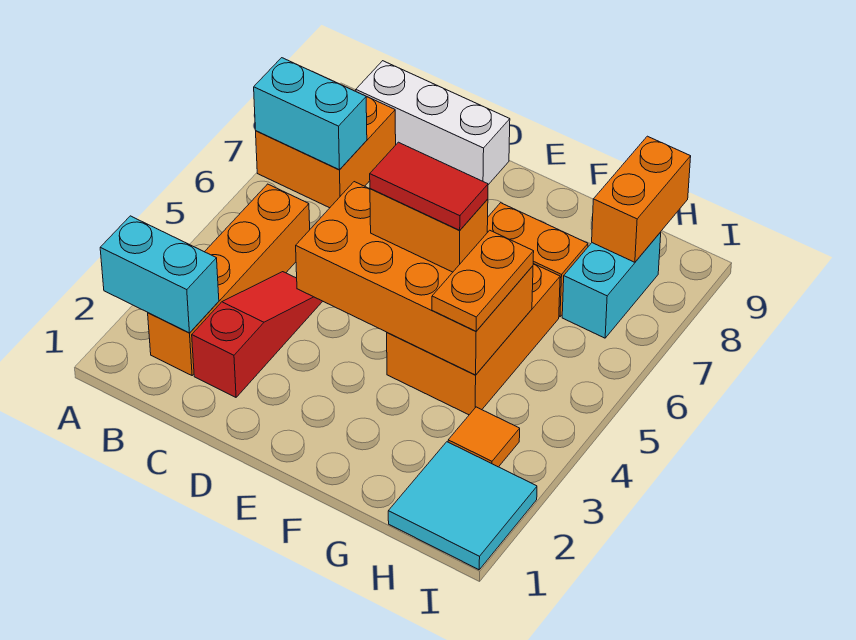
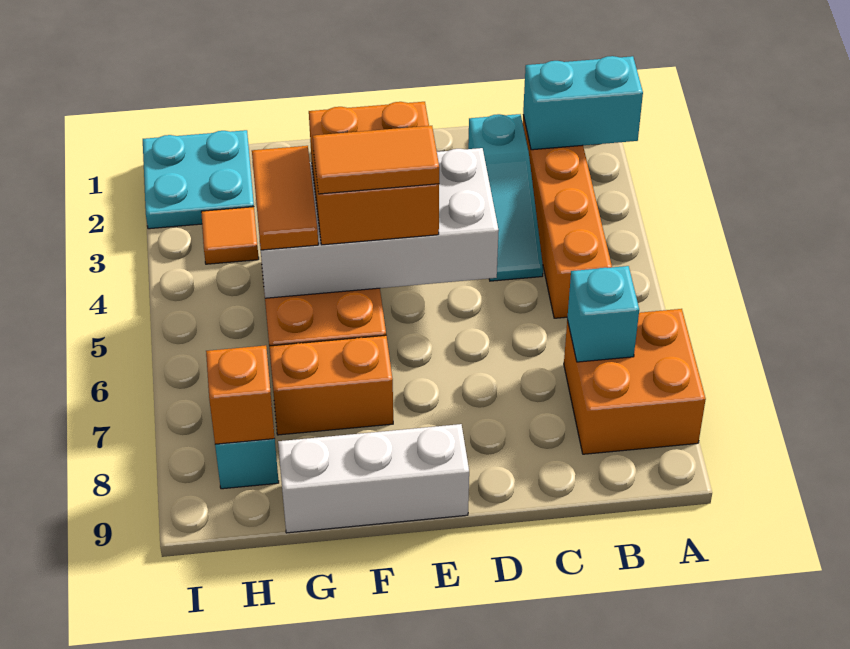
cyan brick A7:B7 level 2 -> cyan brick B7 level 2
white brick B9:D9 level 1 -> white brick E9:G9 level 1
red slope C2:C4 level 1 top 2 -> cyan slope C2:C4 level 1 top 2
orange brick D4:G5 level 2 -> white brick D4:G5 level 2
orange brick E5:F5 level 3 -> orange brick E4:F5 level 3
red tile E5:F5 level 4 -> orange tile E5:F5 level 4
orange plate G4:G5 level 3 -> orange tile G4:G5 level 3
cyan tile H1:I2 level 1 -> cyan plate H1:I2 level 1
orange brick H8:H9 level 2 -> orange brick H8 level 2

